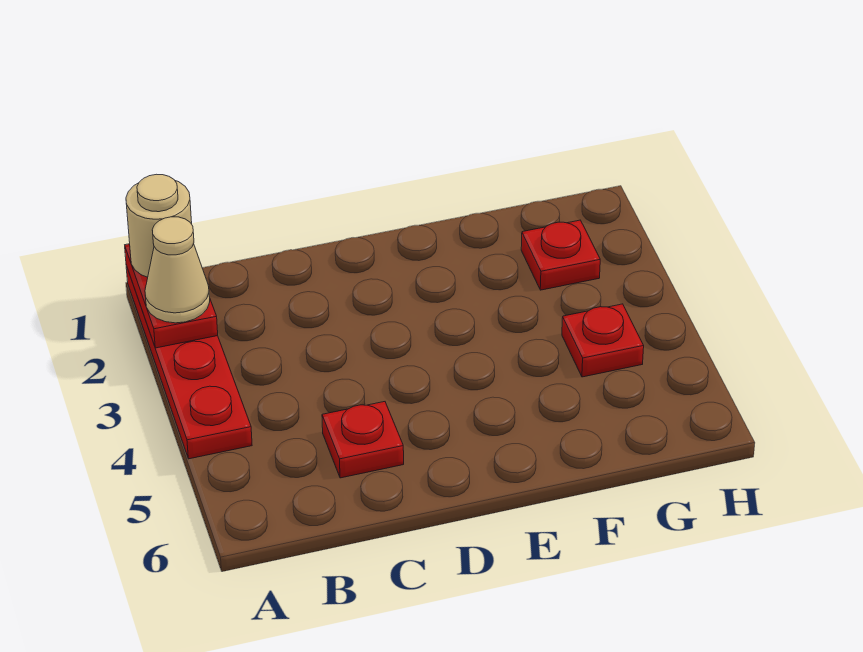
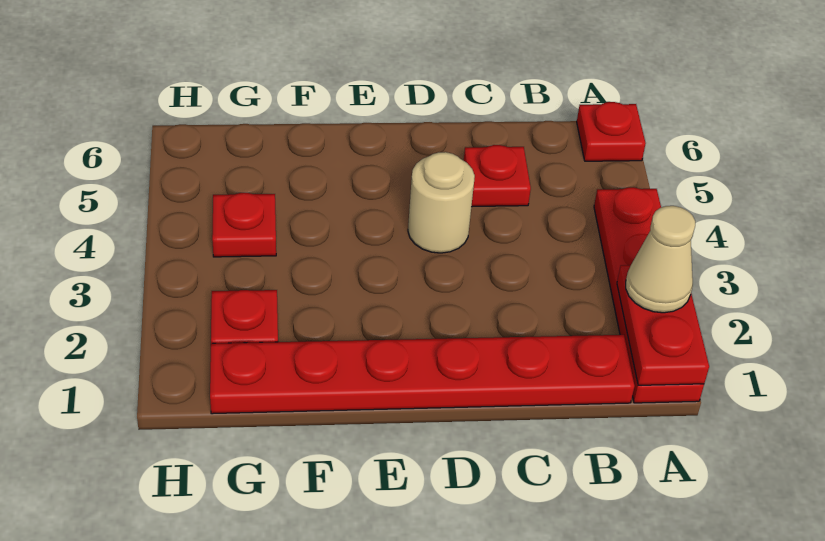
tan round brick A1 level 3 -> tan round brick D4 level 1
none -> red plate A6 level 1
none -> red plate B1:G1 level 1

